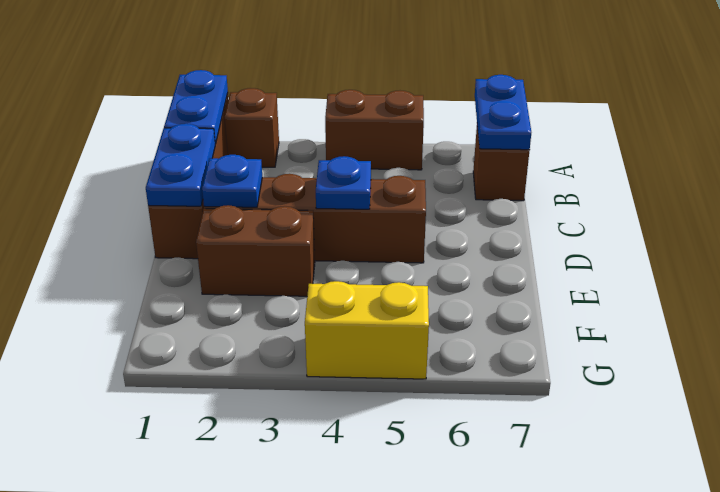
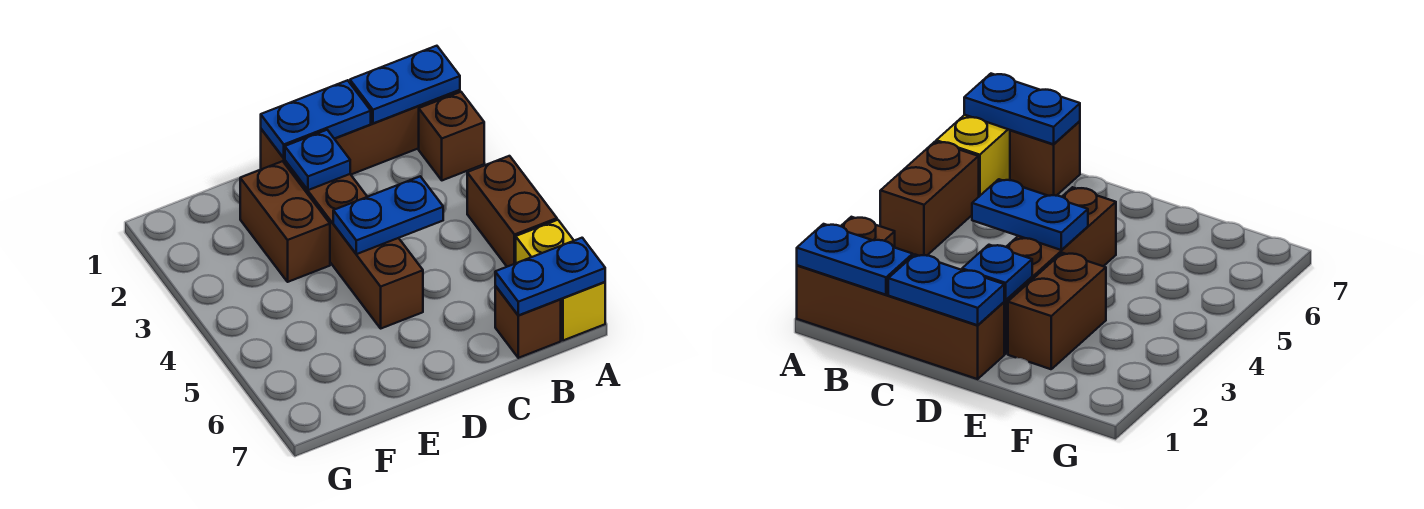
blue plate D4 level 2 -> blue plate C4:D4 level 2
yellow brick G4:G5 level 1 -> yellow brick A6:A7 level 1

